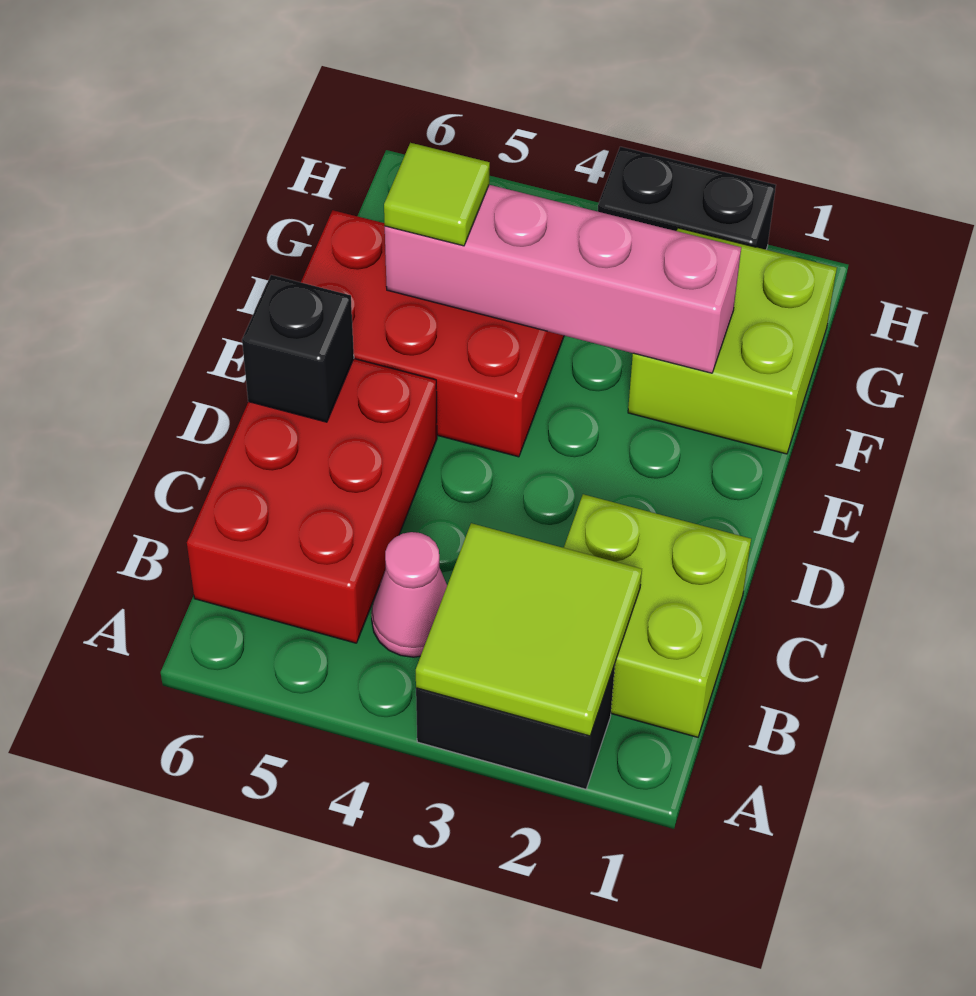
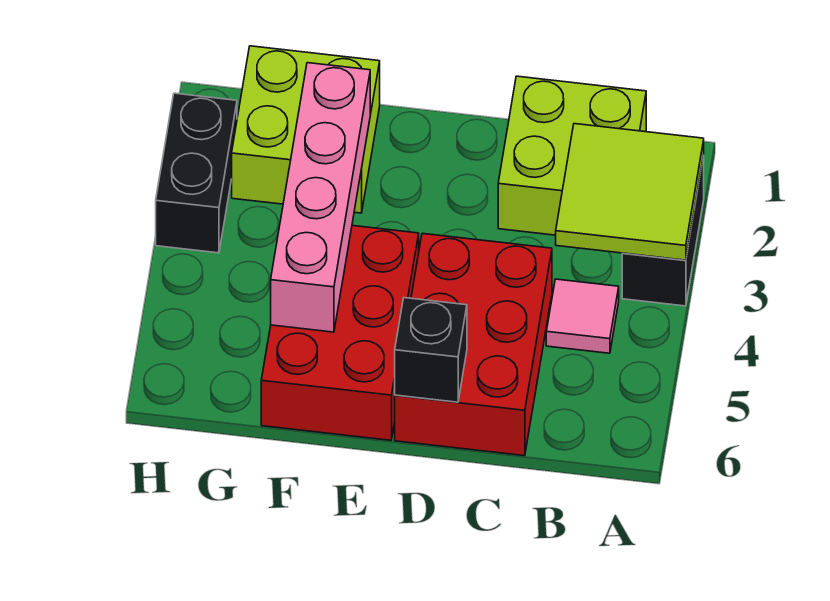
pink cone B4 level 1 -> pink tile B4 level 1
red brick B5:D6 level 1 -> red brick C4:D6 level 1
lime tile F5 level 3 -> none

